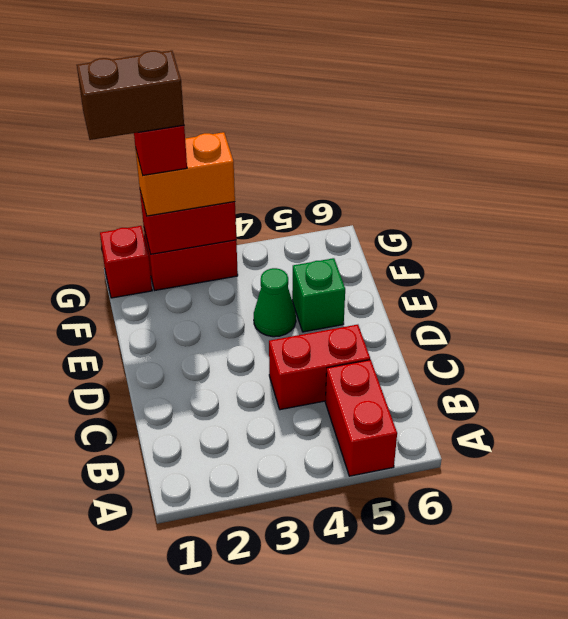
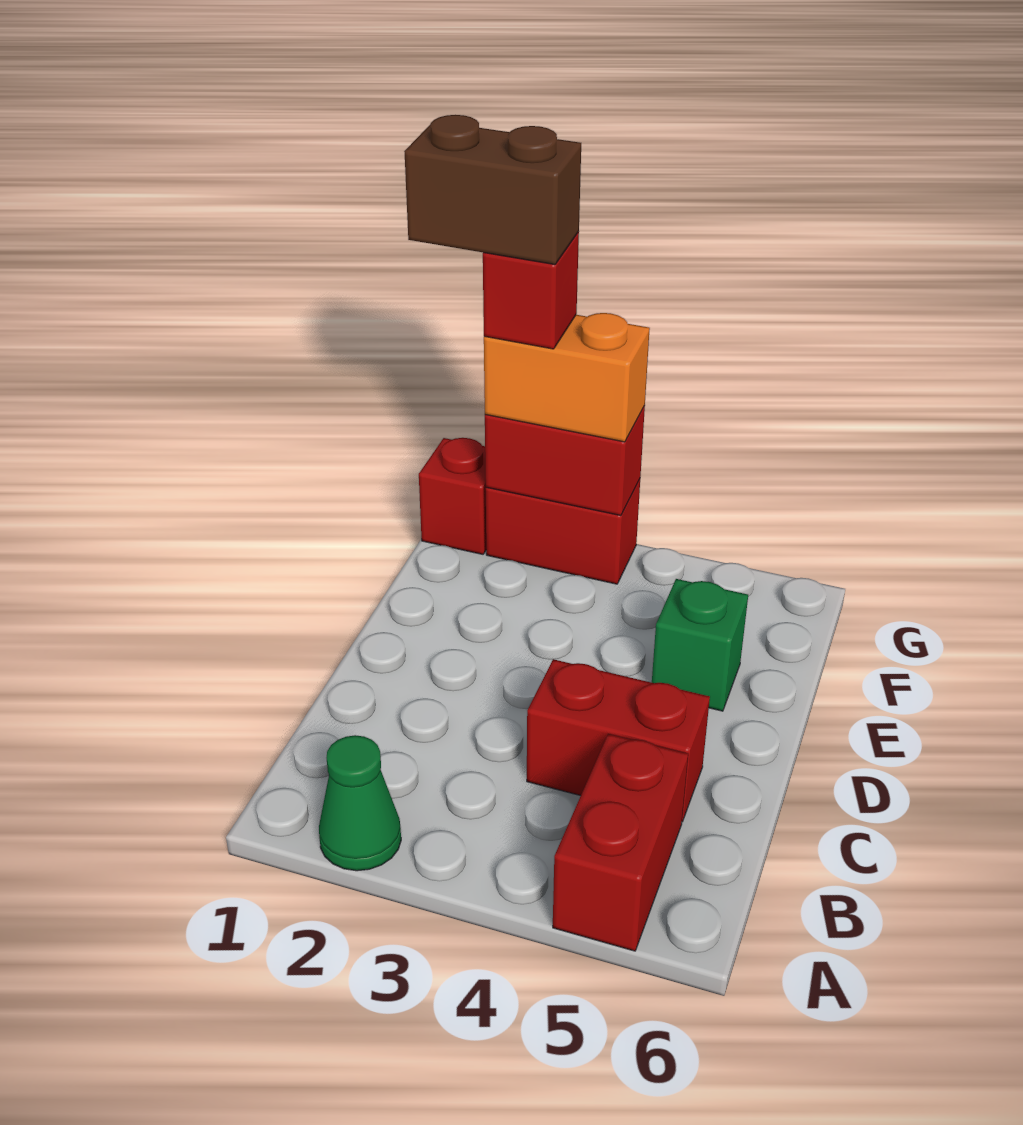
green cone E4 level 1 -> green cone A2 level 1

